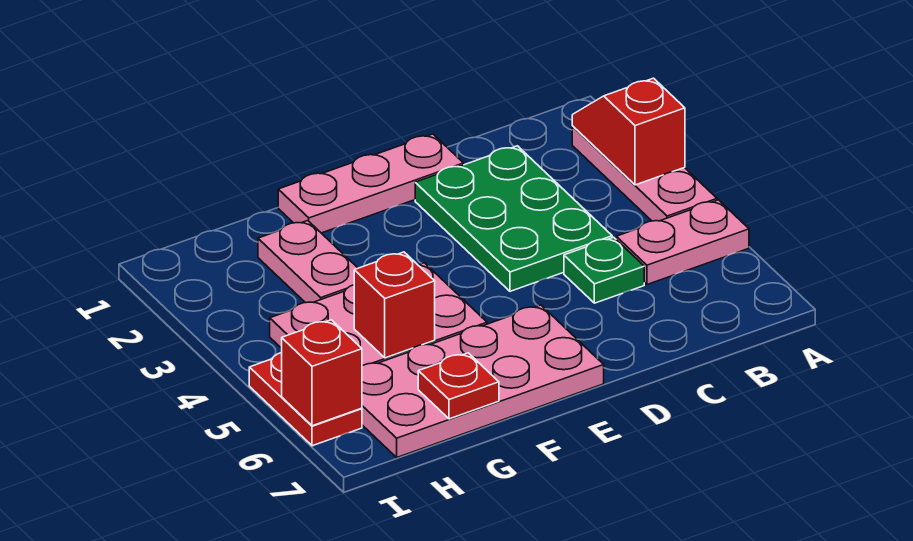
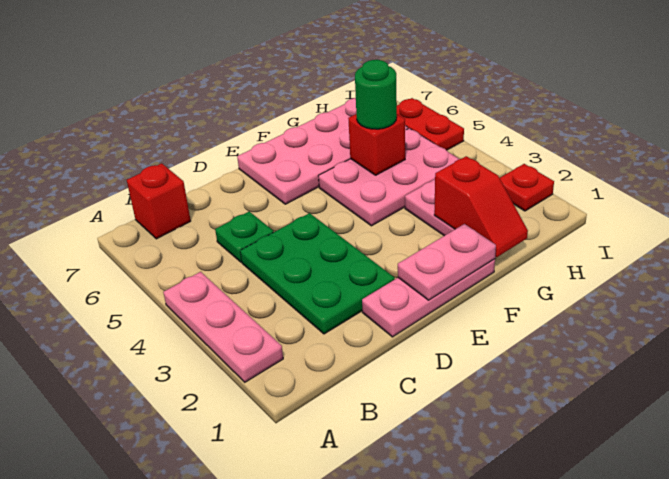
red slope A2:A3 level 2 top 3 -> red slope G1:G2 level 2 top 2
pink plate A5:B5 level 1 -> pink plate E1:F1 level 2
none -> green round brick G5 level 3
red plate G7 level 2 -> red plate I2 level 1
red brick I6 level 2 -> red brick B7 level 1

